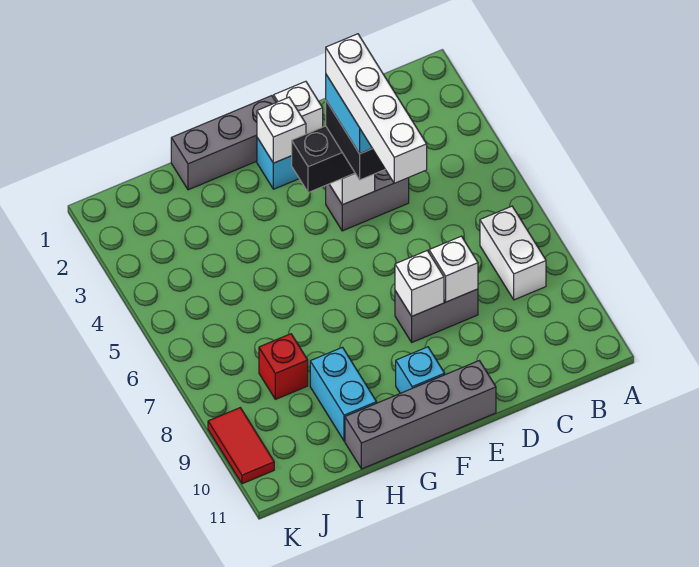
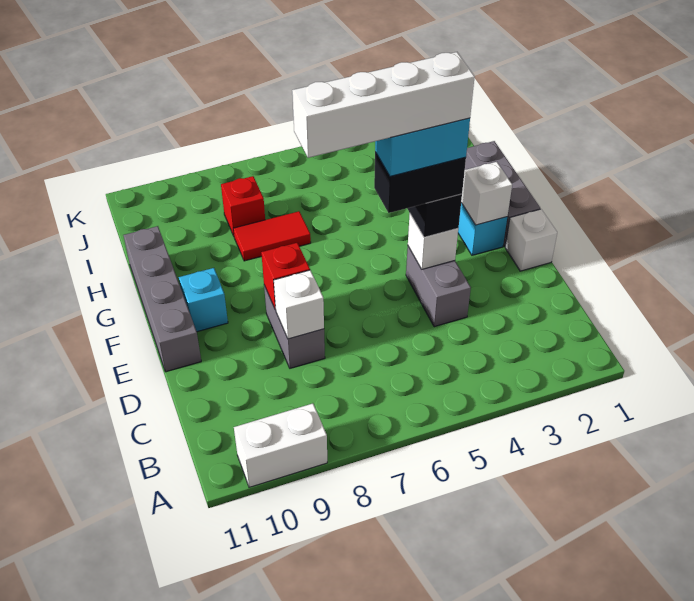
white brick B7:B8 level 1 -> white brick A9:A10 level 1
white brick E8 level 2 -> red brick E8 level 2
cyan brick H9:H10 level 1 -> none
red tile K9:K10 level 1 -> red tile H7:H8 level 1

